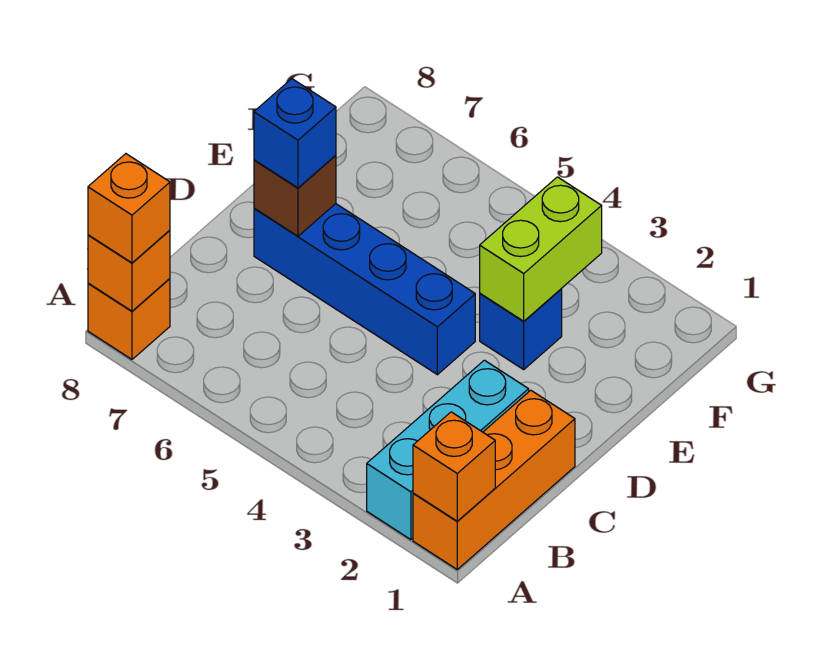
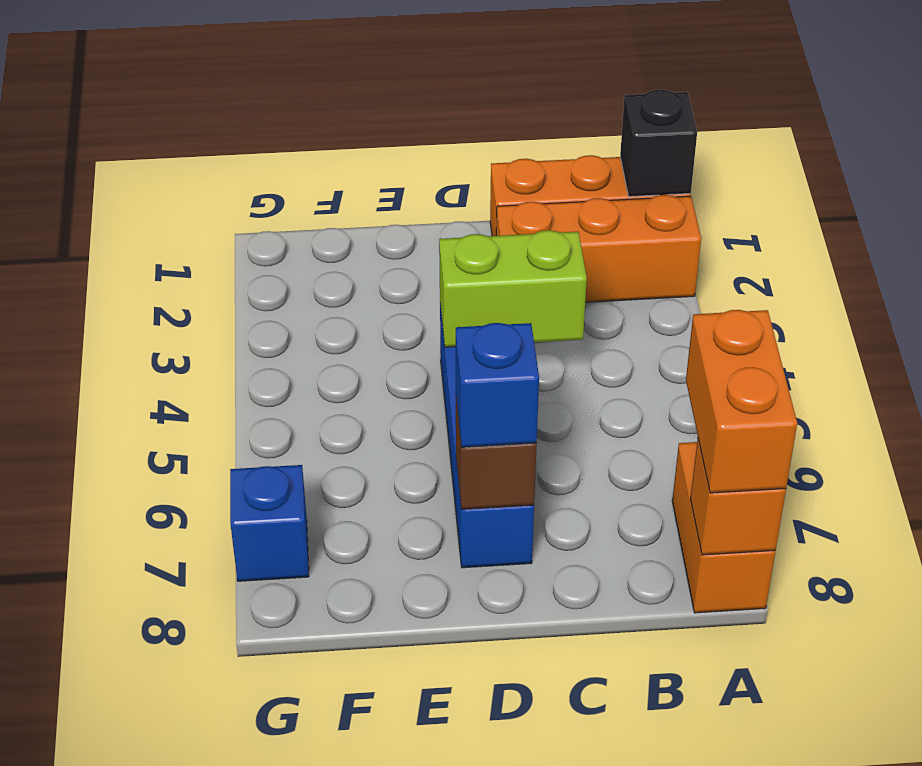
orange brick A1 level 2 -> black brick A1 level 2
cyan brick A2:C2 level 1 -> orange brick A2:C2 level 1
orange brick A8 level 1 -> orange brick A7:A8 level 1
orange brick A8 level 3 -> orange brick A7:A8 level 3
blue brick E3 level 1 -> blue brick G7 level 1
lime brick E3:F3 level 2 -> lime brick C4:D4 level 2

